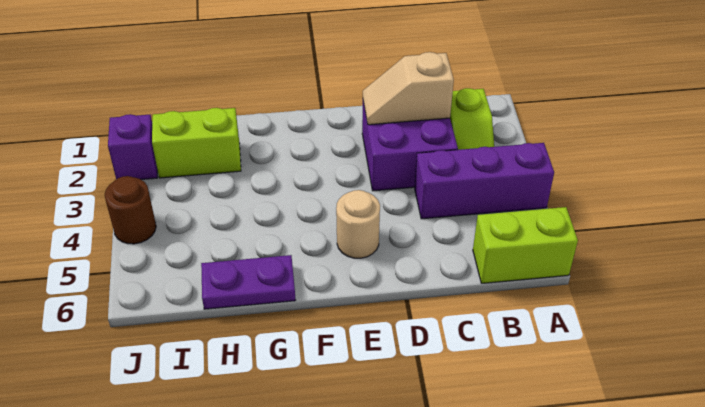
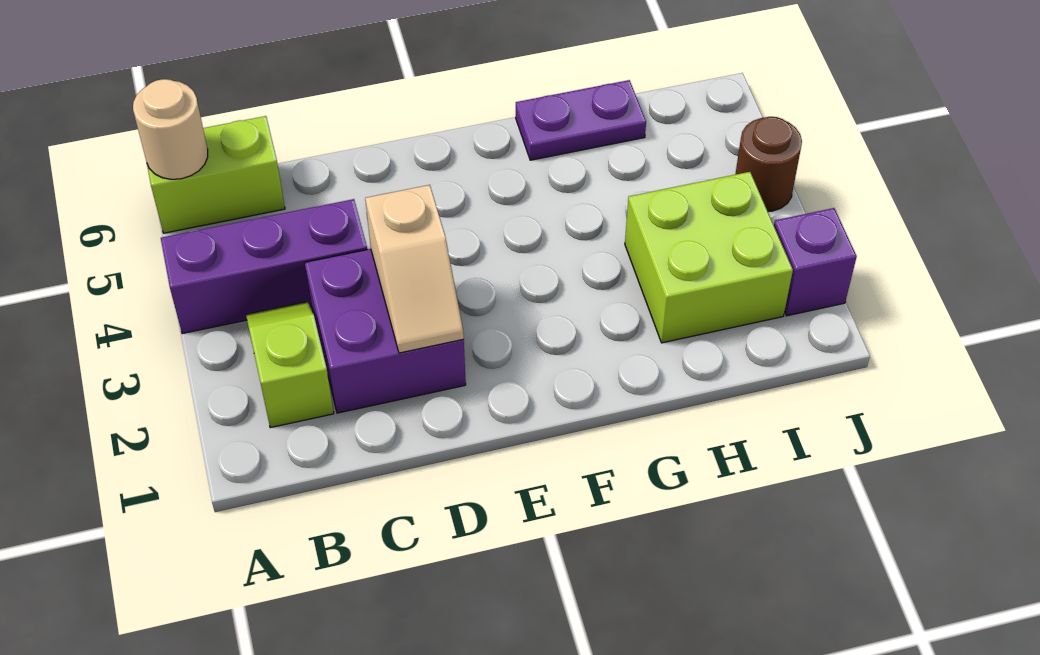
tan slope C2:D2 level 2 top C -> tan slope D2:D3 level 2 top 3
tan round brick E5 level 1 -> tan round brick A6 level 2
lime brick H2:I2 level 1 -> lime brick H2:I3 level 1

